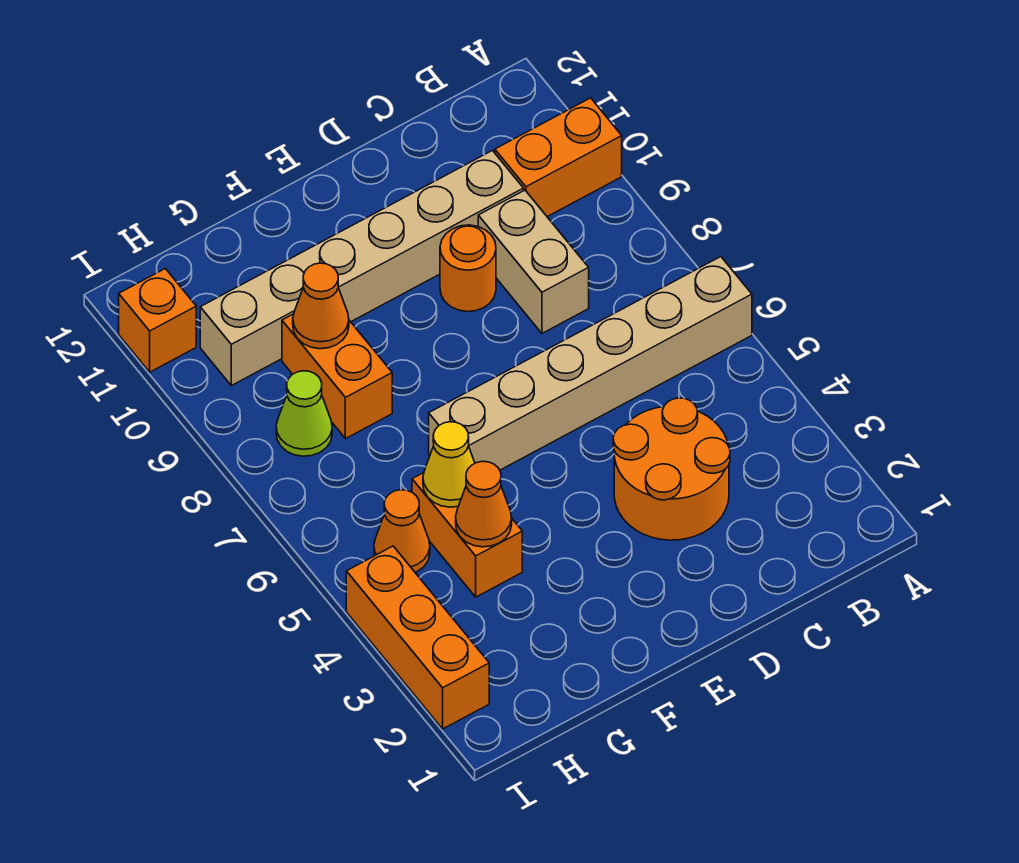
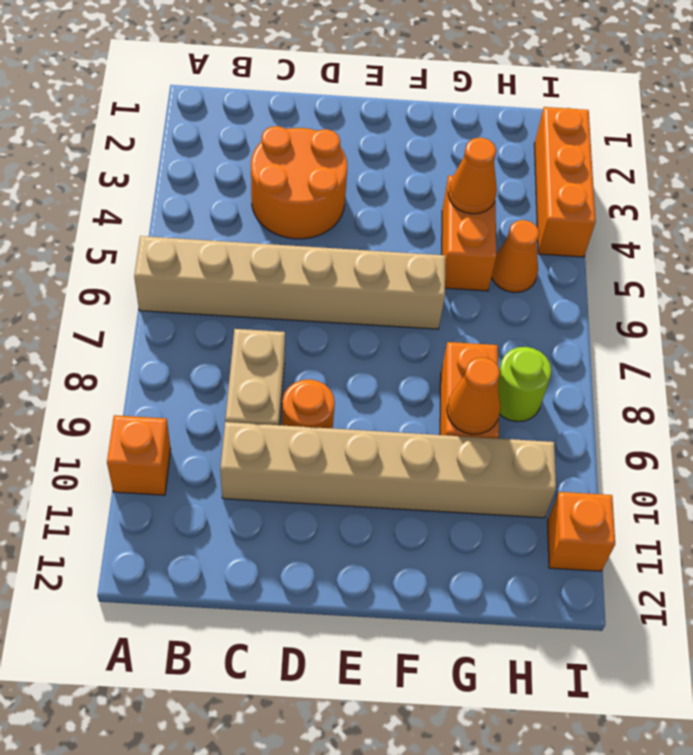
orange brick A10:B10 level 1 -> orange brick A10 level 1
yellow cone G5 level 2 -> none
lime cone H8 level 1 -> lime round brick H8 level 1

